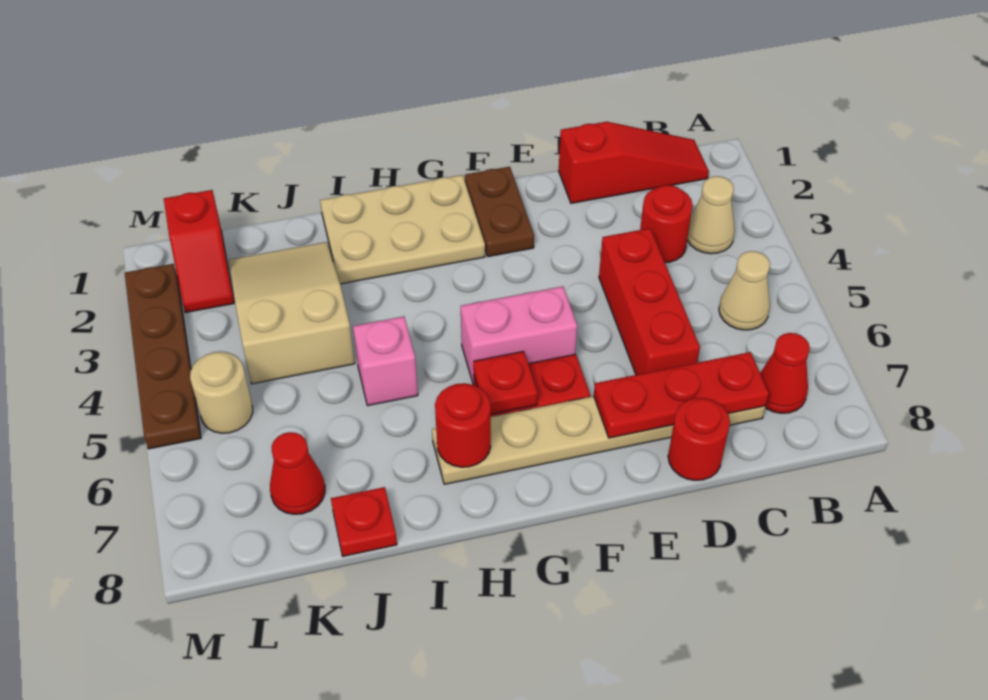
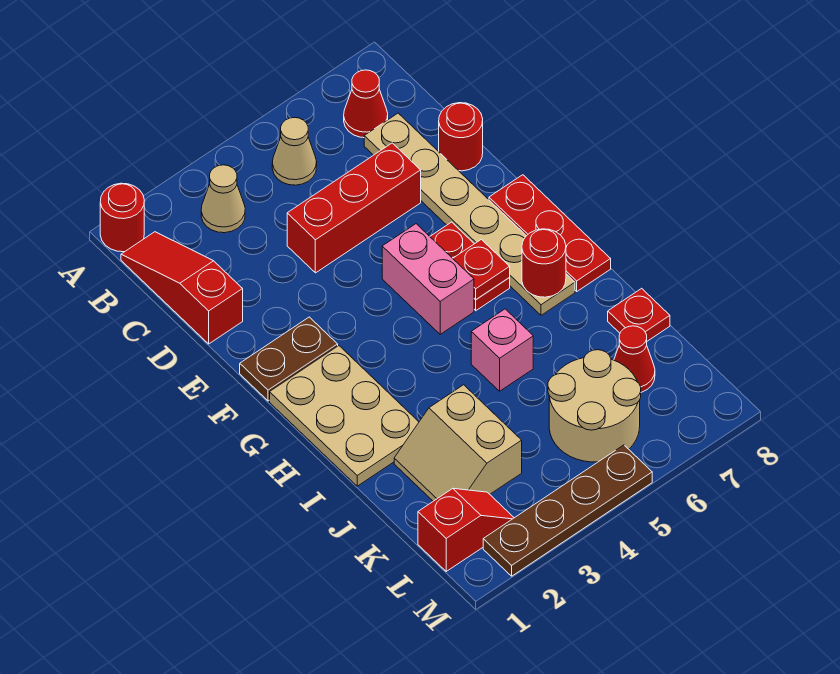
red round brick C3 level 1 -> red round brick A1 level 1
red plate C7:E7 level 2 -> red plate F8:H8 level 1
tan slope J2:K4 level 1 top 4 -> tan slope J2:K3 level 1 top 3
tan round brick L5 level 1 -> tan round brick K5:L6 level 1

